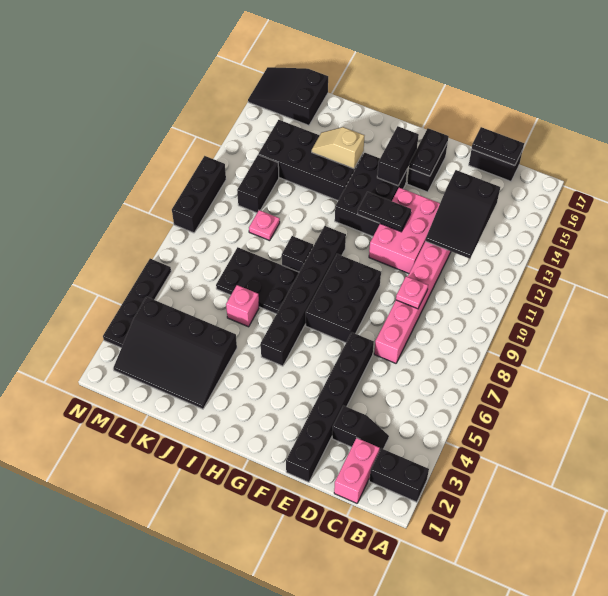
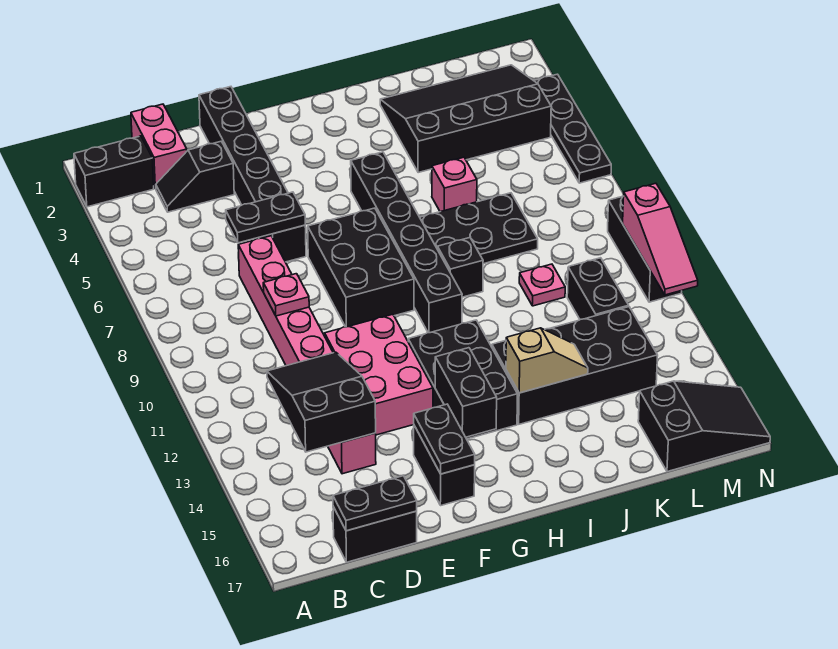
black plate F12:G12 level 2 -> black plate D6:E6 level 2
none -> pink slope N10:N12 level 2 top 10

